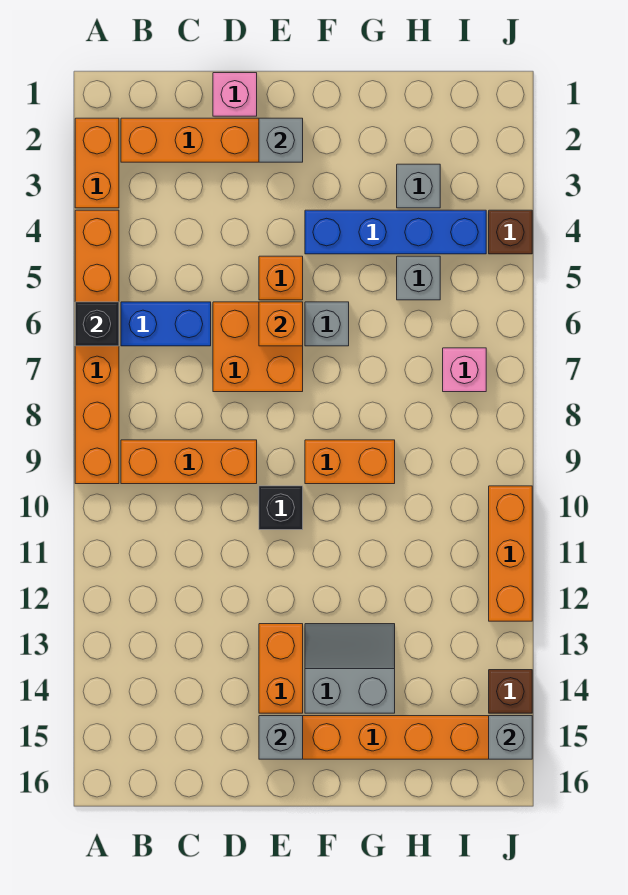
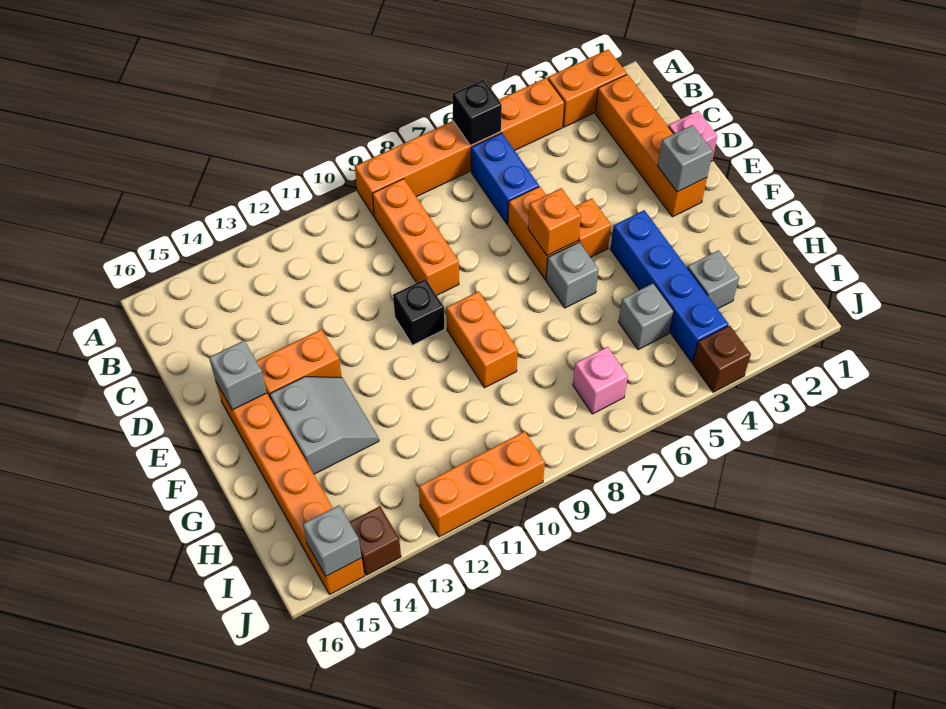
orange brick D6:E7 level 1 -> orange brick D6:E6 level 1

